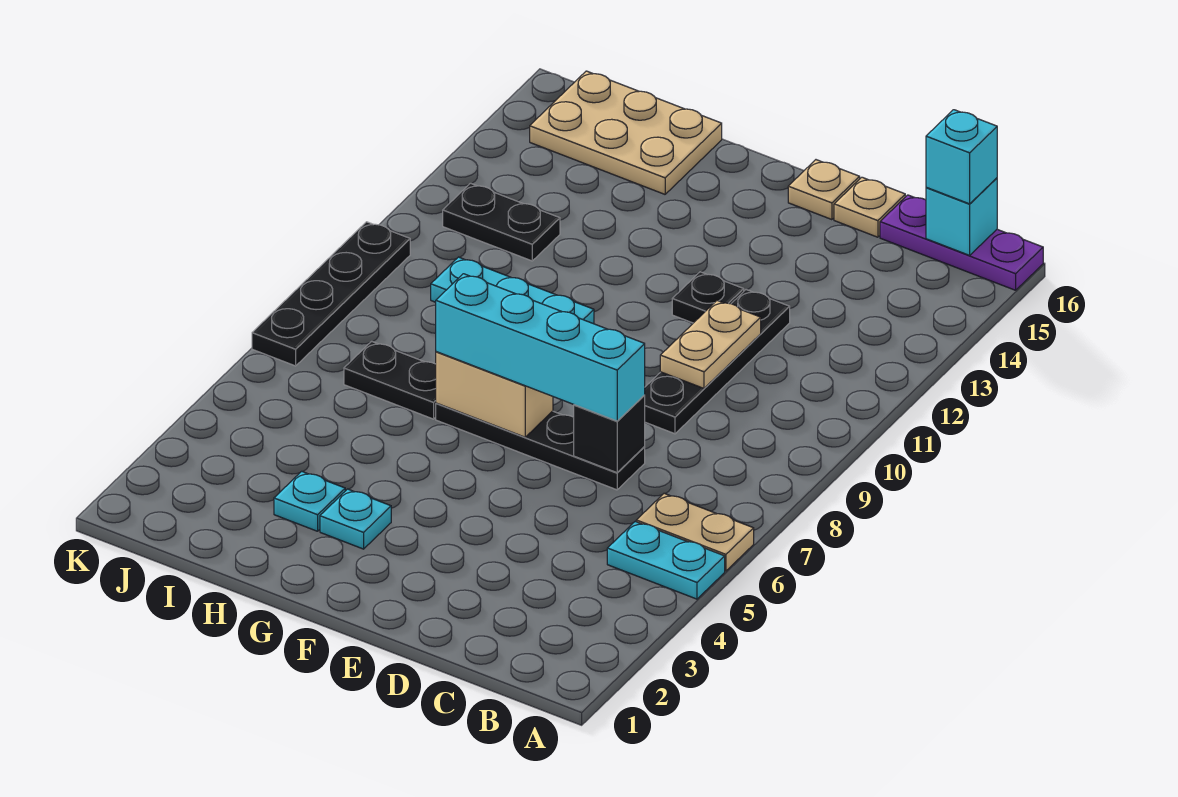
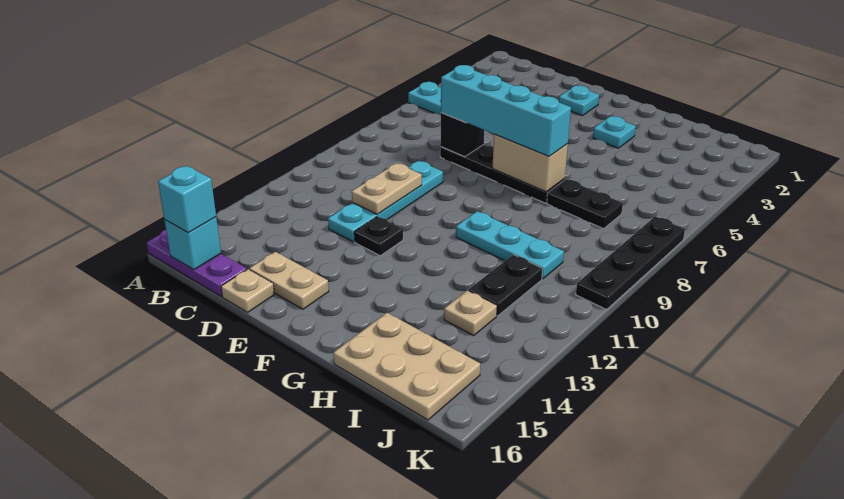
tan plate A6:B6 level 1 -> tan plate D15:E15 level 1
black plate D9:D12 level 1 -> cyan plate D9:D12 level 1
tan plate E16 level 1 -> tan plate I13 level 1
cyan plate H3 level 1 -> cyan plate E2 level 1
black plate I12:J12 level 1 -> black plate I11:I12 level 1

